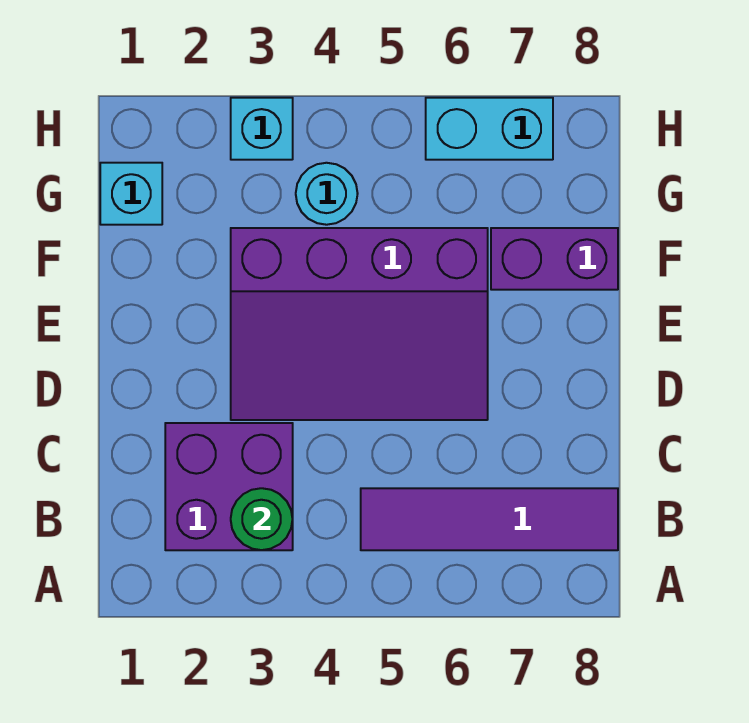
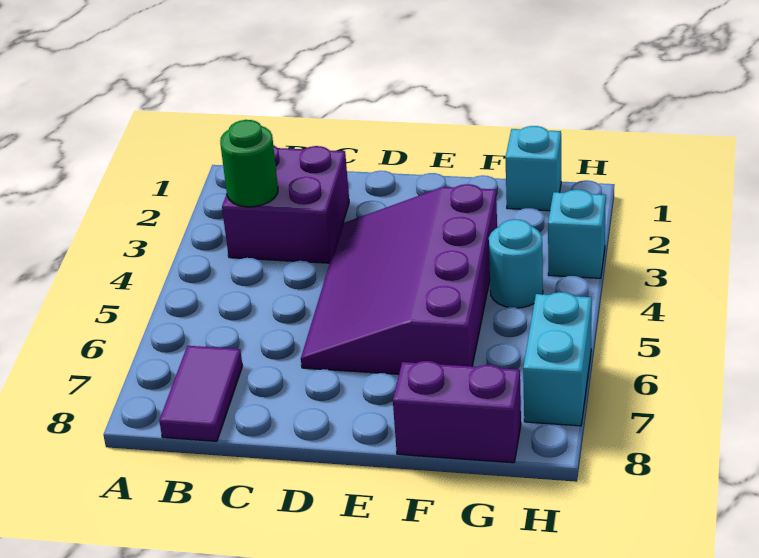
purple tile B5:B8 level 1 -> purple tile B7:B8 level 1
purple brick F7:F8 level 1 -> purple brick F8:G8 level 1

